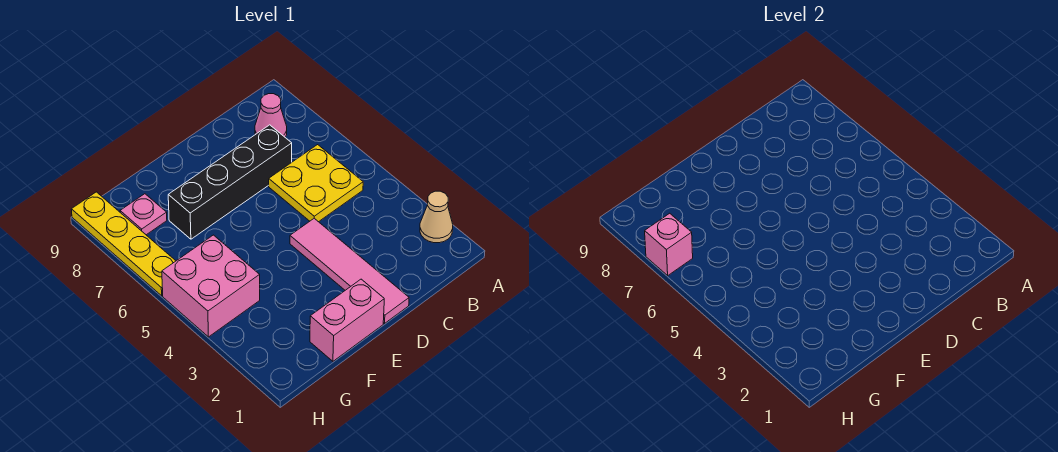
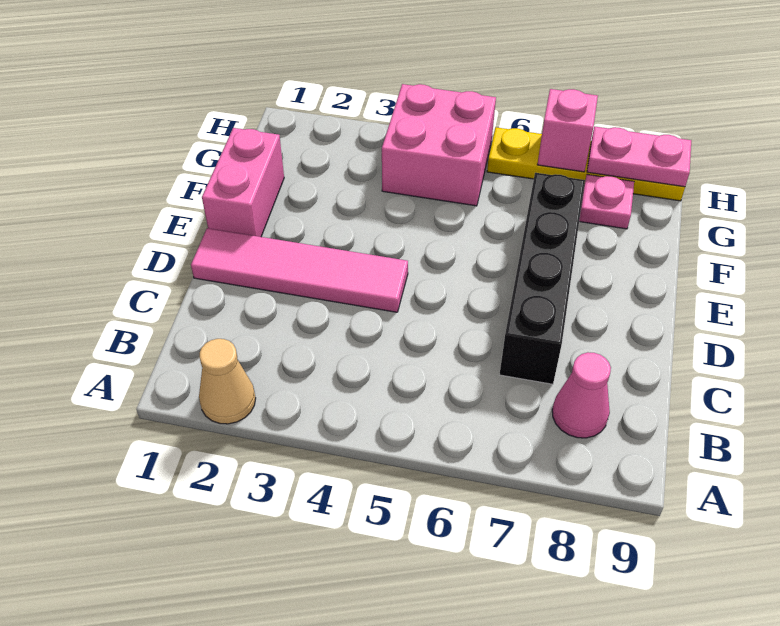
yellow plate B5:C6 level 1 -> none
none -> pink plate H8:H9 level 2

